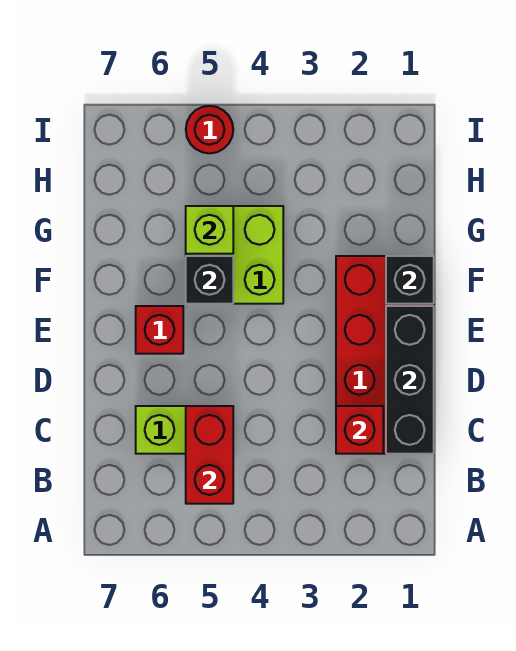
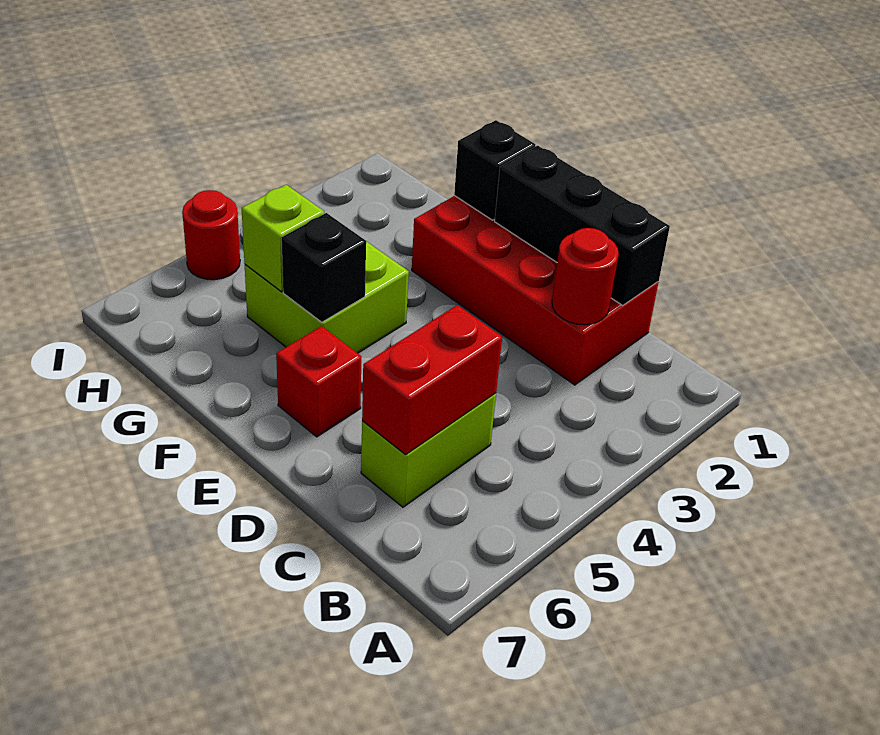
red brick B5:C5 level 2 -> red brick C5:C6 level 2
red brick C2 level 2 -> red round brick C2 level 2

